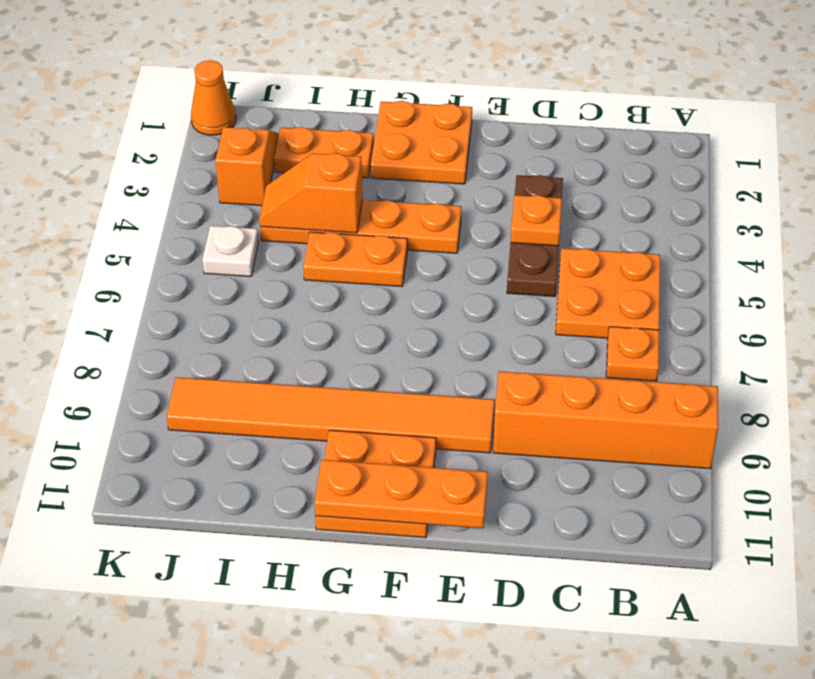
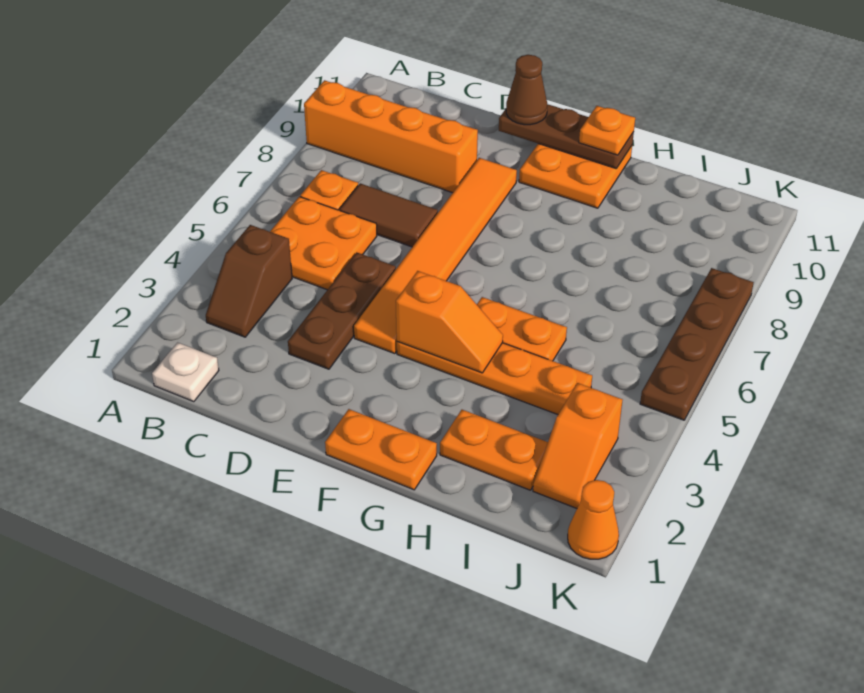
none -> brown slope B3:B4 level 1 top 4
none -> brown tile C7:D7 level 1
orange plate D4 level 2 -> orange plate G11 level 3
orange tile E9:J9 level 1 -> orange tile E4:E9 level 1
orange plate E11:G11 level 2 -> brown plate E11:G11 level 2
none -> brown cone E11 level 3
orange plate F1:G2 level 1 -> orange plate F1:G1 level 1
orange slope H4:I4 level 2 top H -> orange slope F4:G4 level 2 top F
white plate J5 level 1 -> white plate B1 level 1
none -> brown plate K5:K8 level 1

